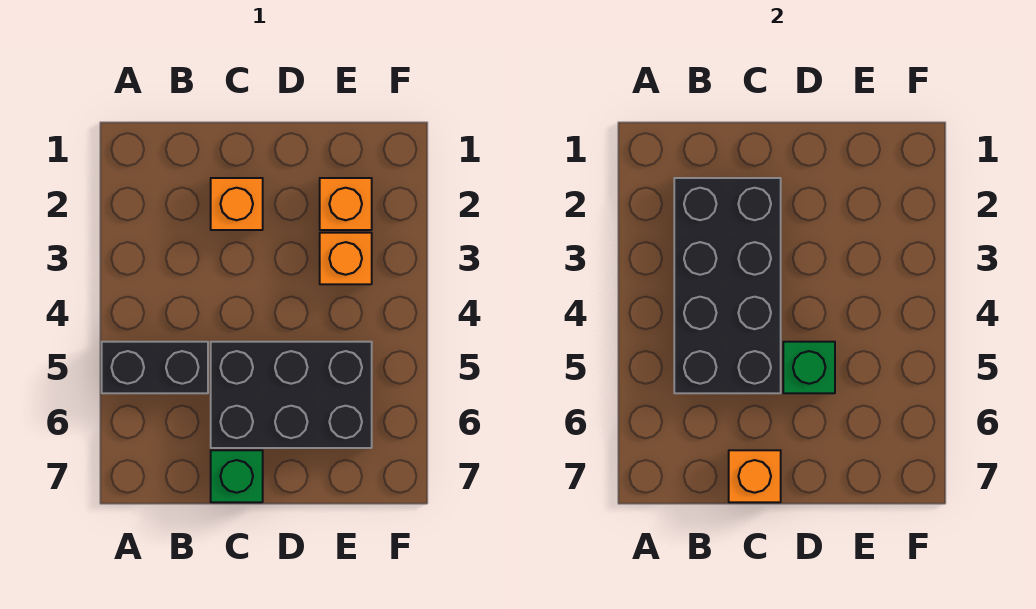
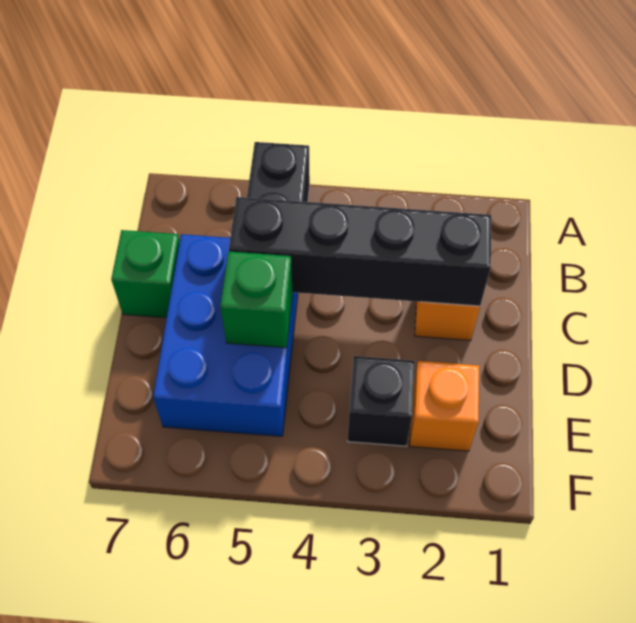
black brick B2:C5 level 2 -> black brick C2:C5 level 2
black brick C5:E6 level 1 -> blue brick C5:E6 level 1
orange brick C7 level 2 -> none
orange brick E3 level 1 -> black brick E3 level 1

